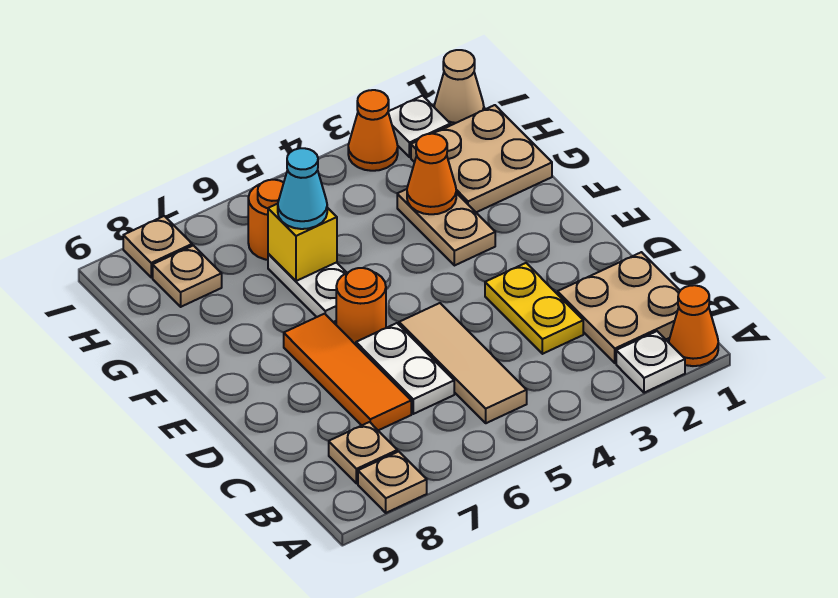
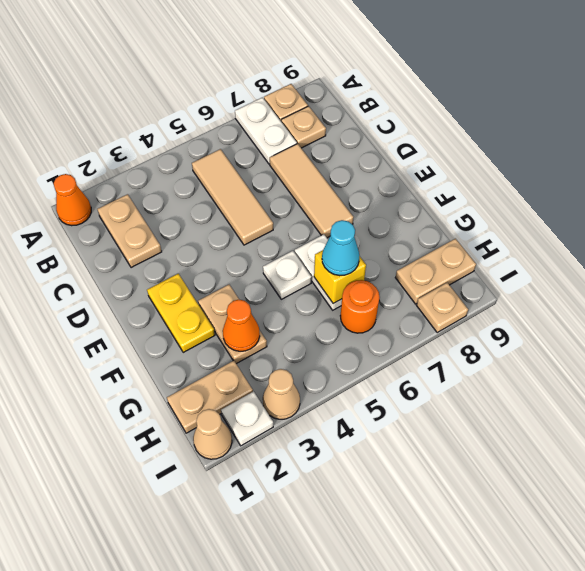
white plate A2 level 1 -> white plate F5 level 1
tan plate B1:C2 level 1 -> tan plate B2:C2 level 1
yellow plate C3:D3 level 1 -> yellow plate E2:F2 level 1
white plate C6:D6 level 1 -> white plate A7:B7 level 1
orange tile C7:E7 level 1 -> tan tile C7:E7 level 1
orange round brick E6 level 1 -> none
tan plate G1:H2 level 1 -> tan plate H1:H2 level 1
tan plate H8 level 1 -> tan plate H8:H9 level 1
orange cone I3 level 1 -> tan cone I3 level 1

